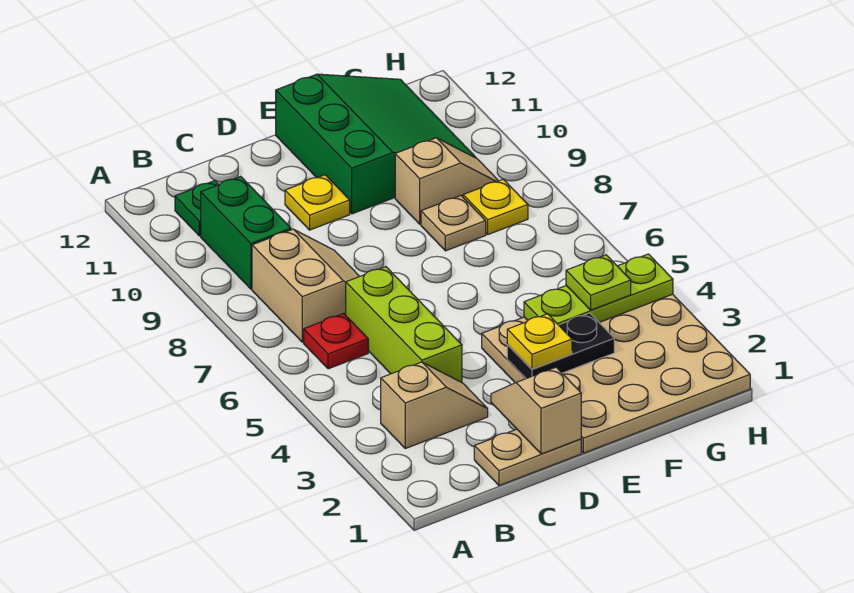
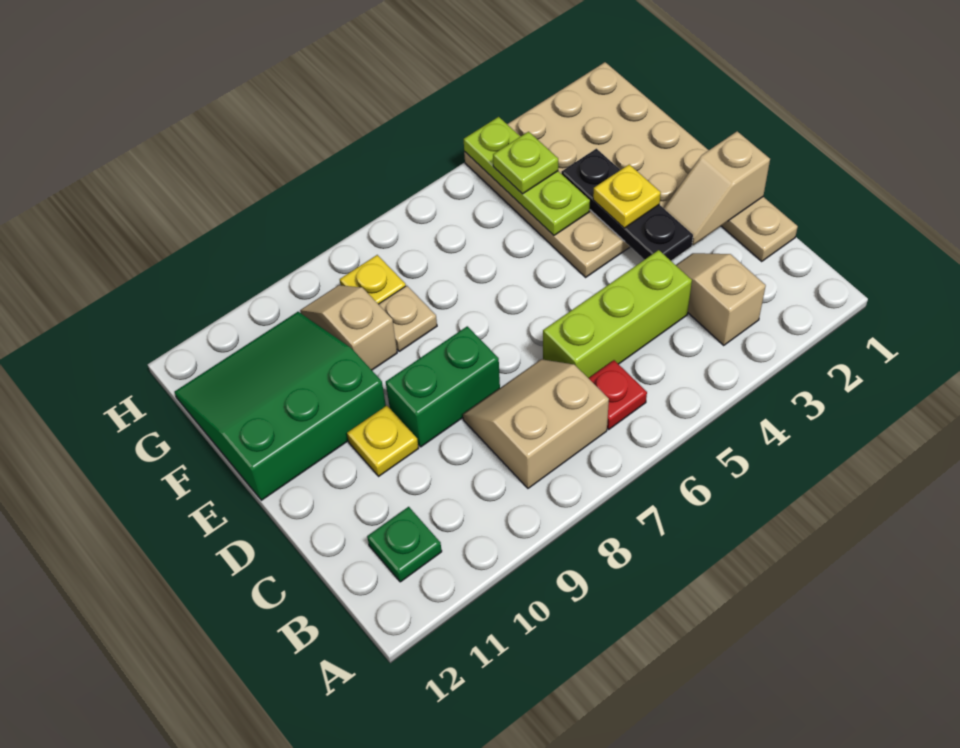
green brick B9:B10 level 1 -> green brick D8:D9 level 1
black plate E3:F3 level 2 -> black plate D3:F3 level 2

